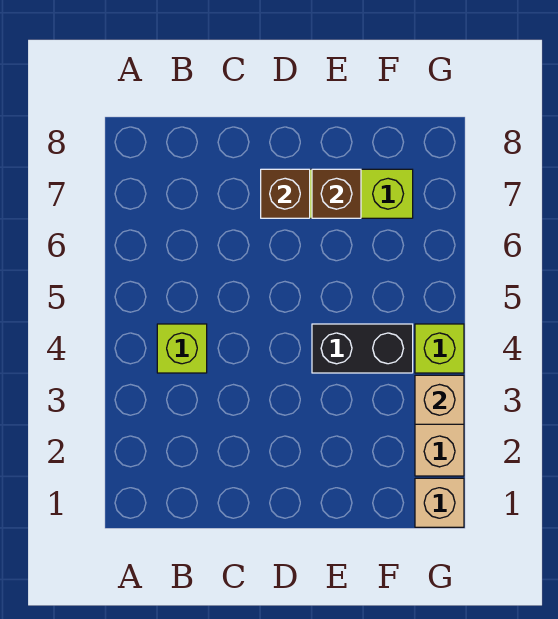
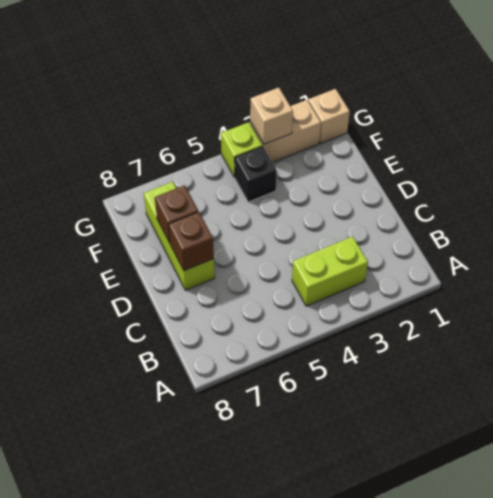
lime brick B4 level 1 -> lime brick B3:B4 level 1
black brick E4:F4 level 1 -> black brick F4 level 1

